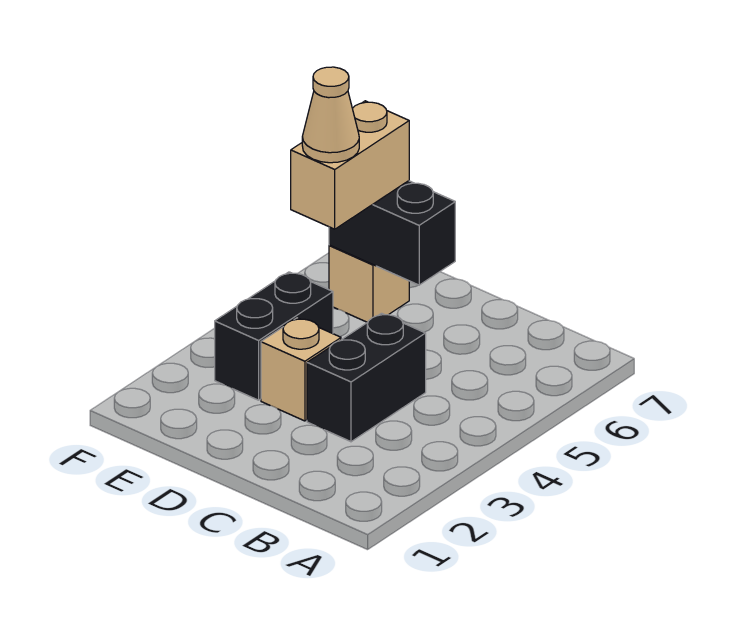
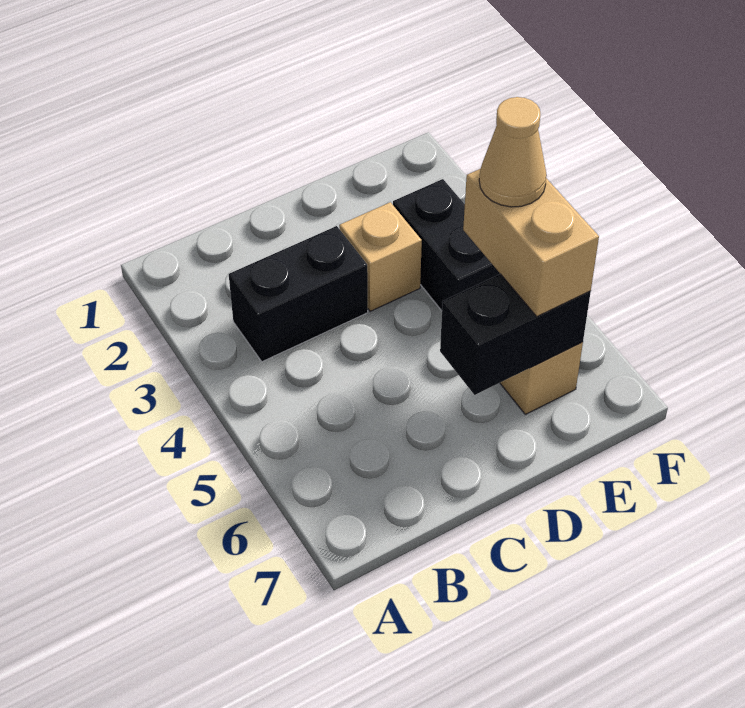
black brick C3:C4 level 1 -> black brick B3:C3 level 1

